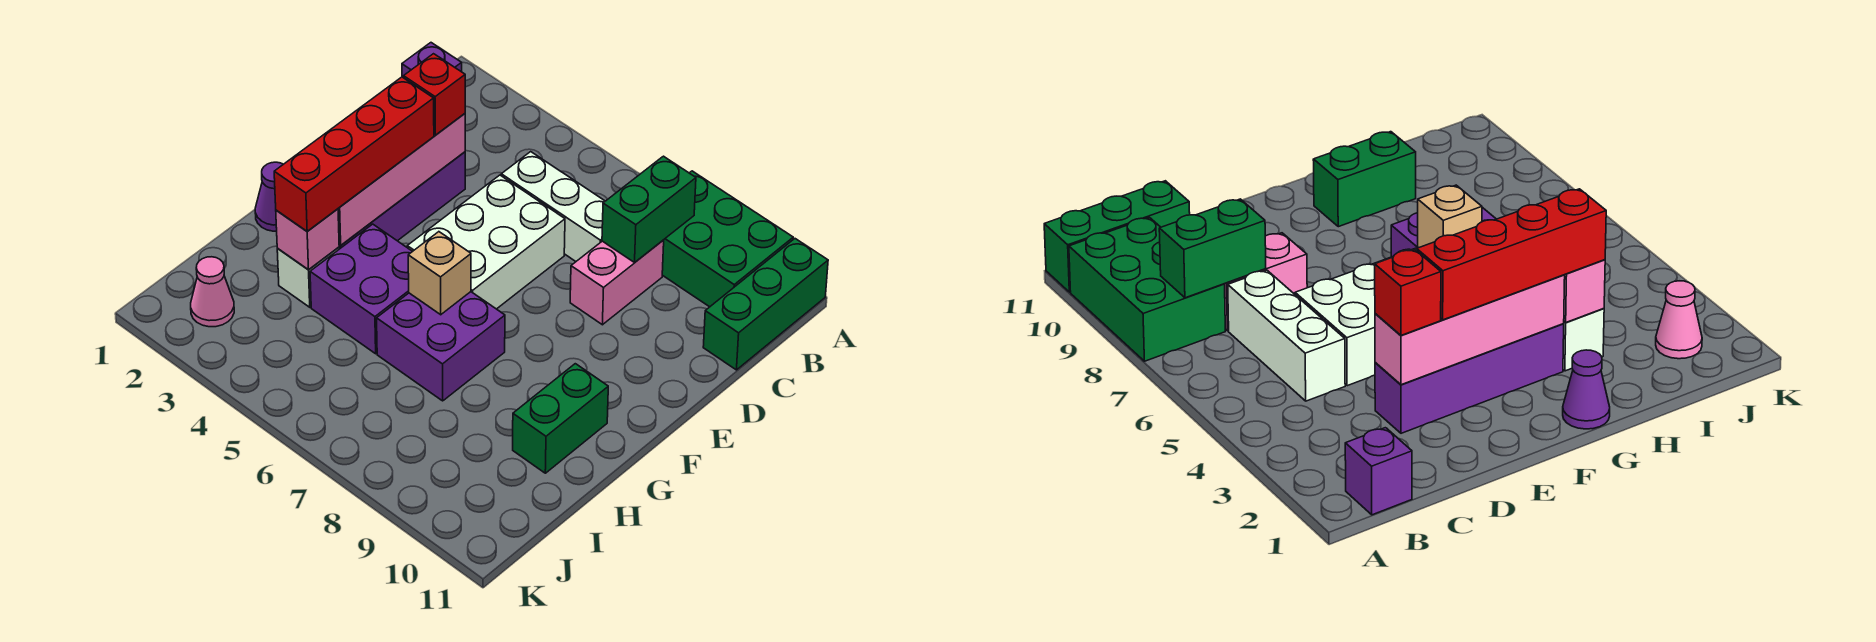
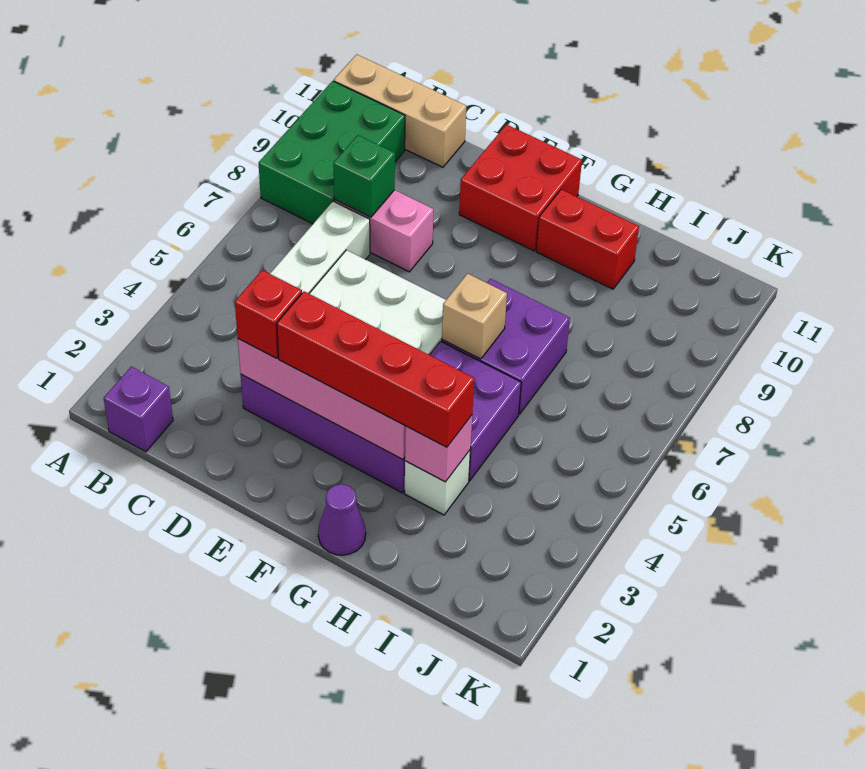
green brick A11:C11 level 1 -> tan brick A11:C11 level 1
green brick B8:C8 level 2 -> green brick C8 level 2
none -> red brick E10:F11 level 1
green brick G10:H10 level 1 -> red brick G10:H10 level 1
pink cone J2 level 1 -> none

